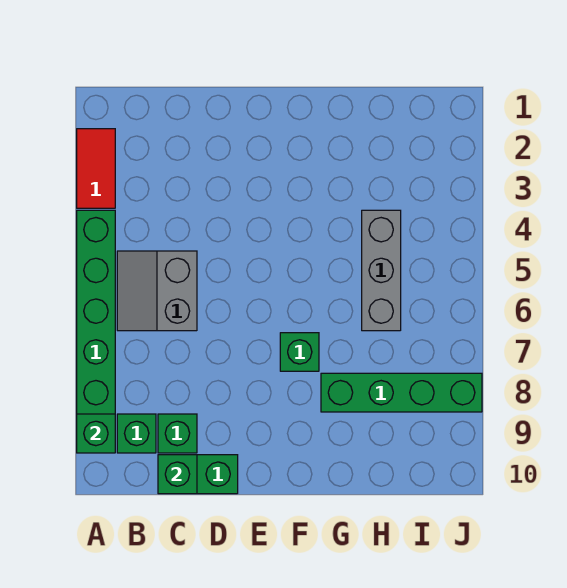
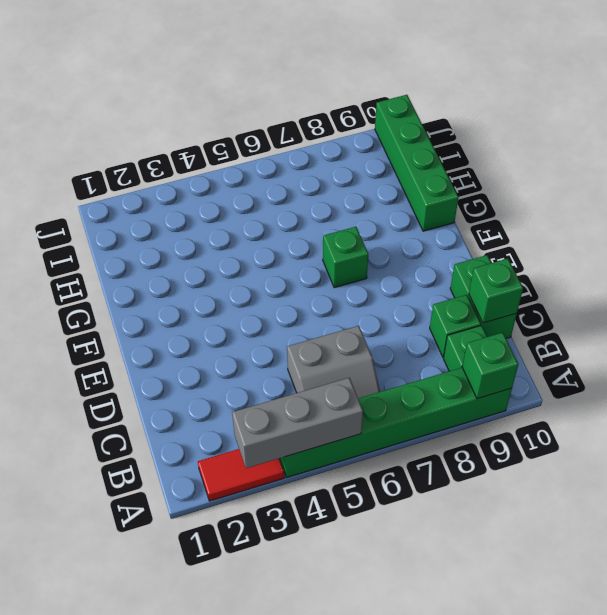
green brick G8:J8 level 1 -> green brick G10:J10 level 1
grey brick H4:H6 level 1 -> grey brick A3:A5 level 2

